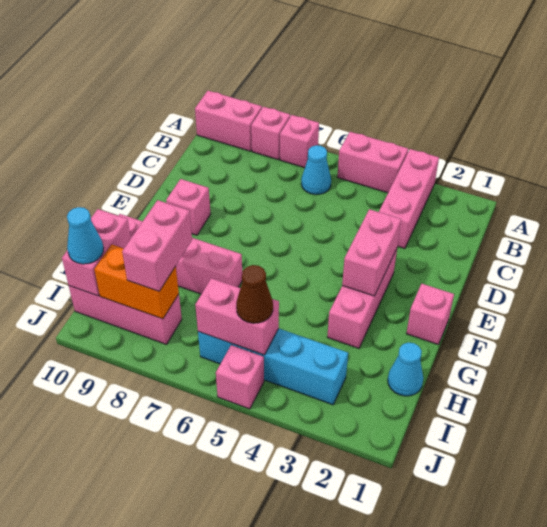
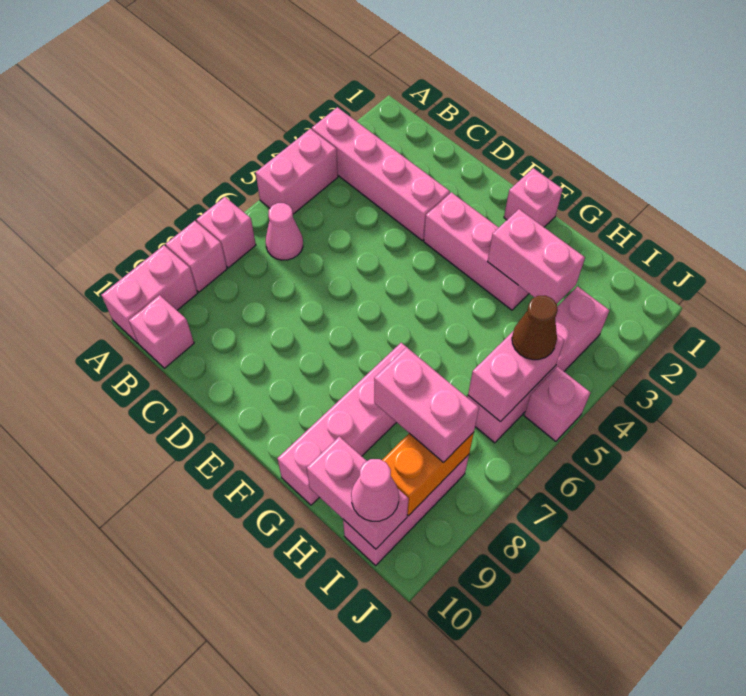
pink brick A3:C3 level 1 -> pink brick A3:D3 level 1
cyan cone B6 level 1 -> pink cone B6 level 1
pink brick E3:F3 level 2 -> pink brick G3:H3 level 2
pink brick E9 level 1 -> pink brick B10 level 1
cyan cone H1 level 1 -> none
cyan brick I3:I6 level 1 -> pink brick I3:I6 level 1
cyan cone I10 level 3 -> pink cone I10 level 3

